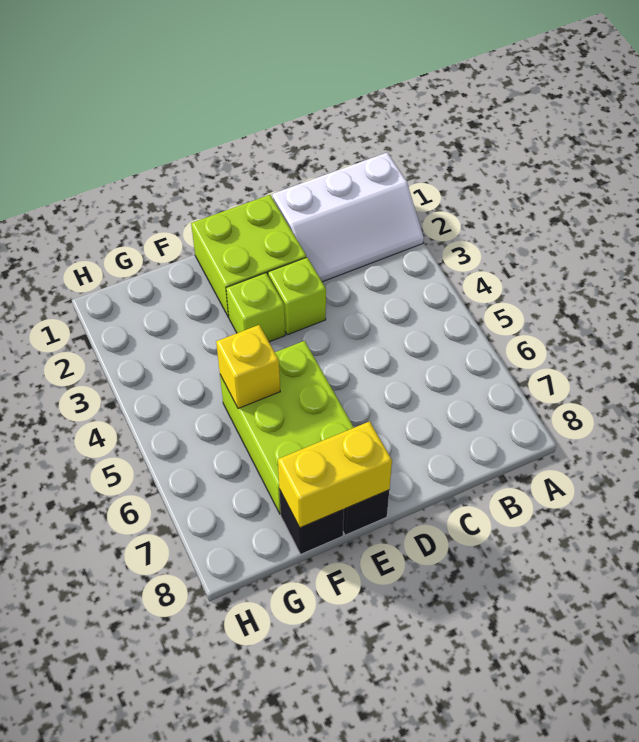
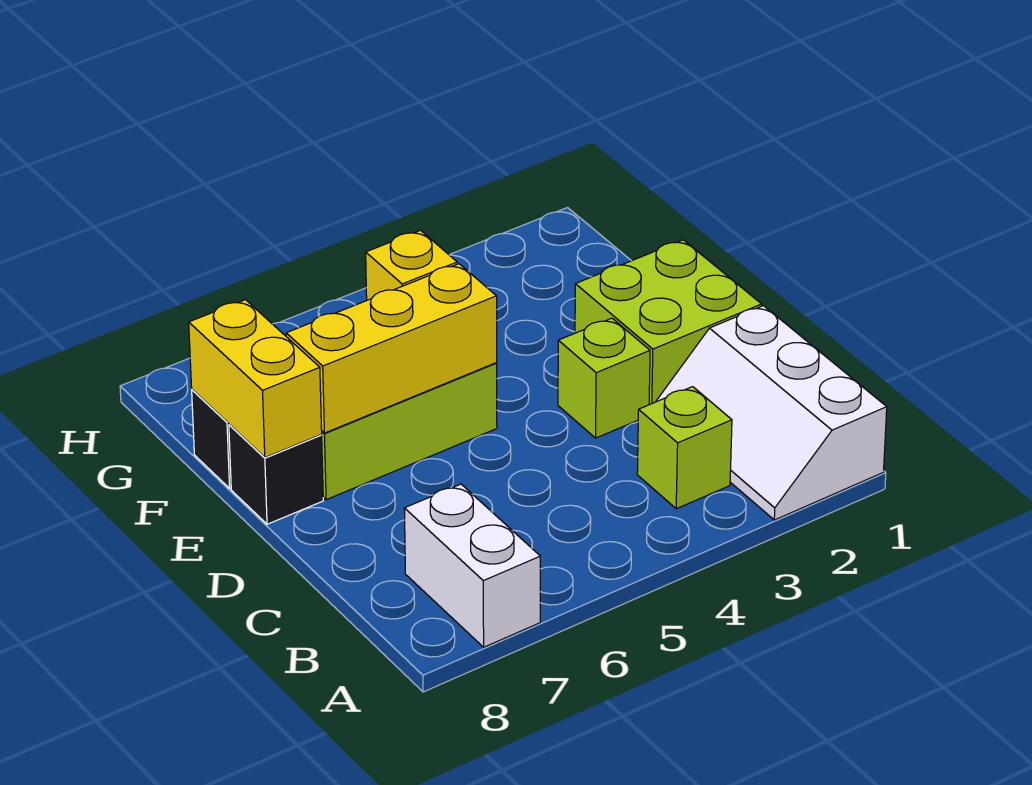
none -> white brick A7:B7 level 1
lime brick E3 level 1 -> lime brick B3 level 1
none -> yellow brick E5:E7 level 2

